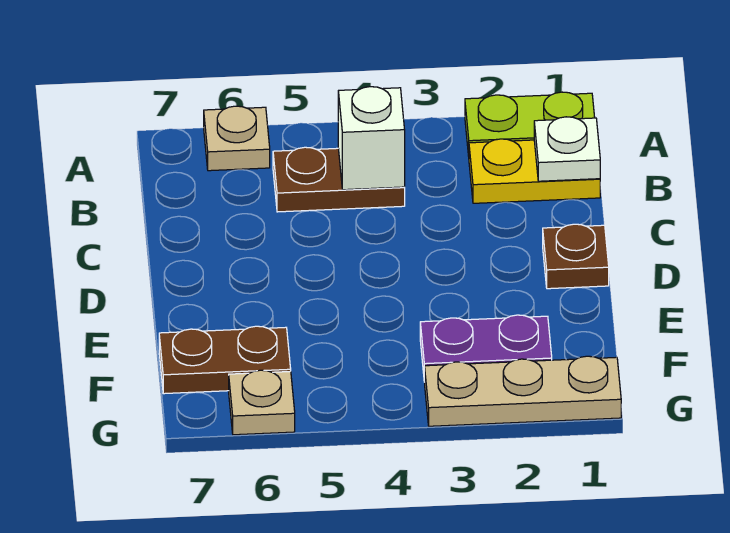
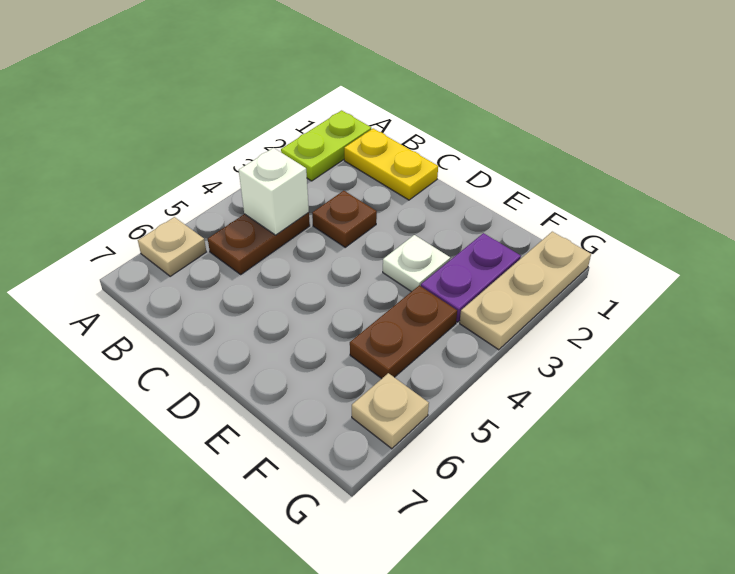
yellow plate B1:B2 level 1 -> yellow plate B1:C1 level 1
white plate B1 level 2 -> white plate E3 level 1
brown plate D1 level 1 -> brown plate C3 level 1
brown plate F6:F7 level 1 -> brown plate F4:F5 level 1

